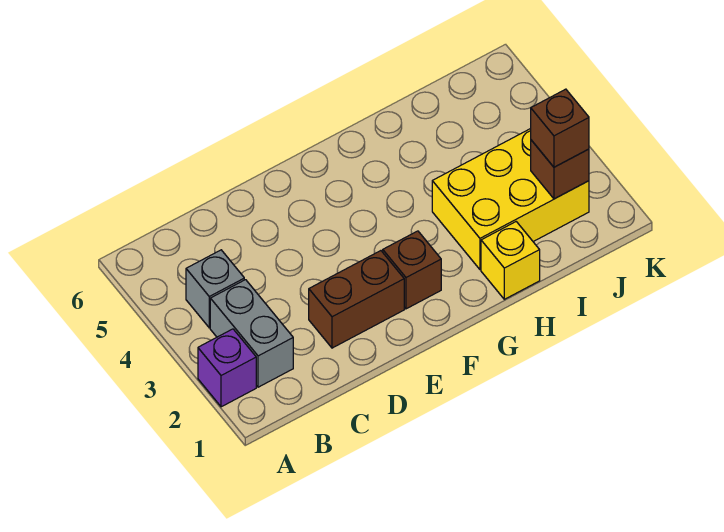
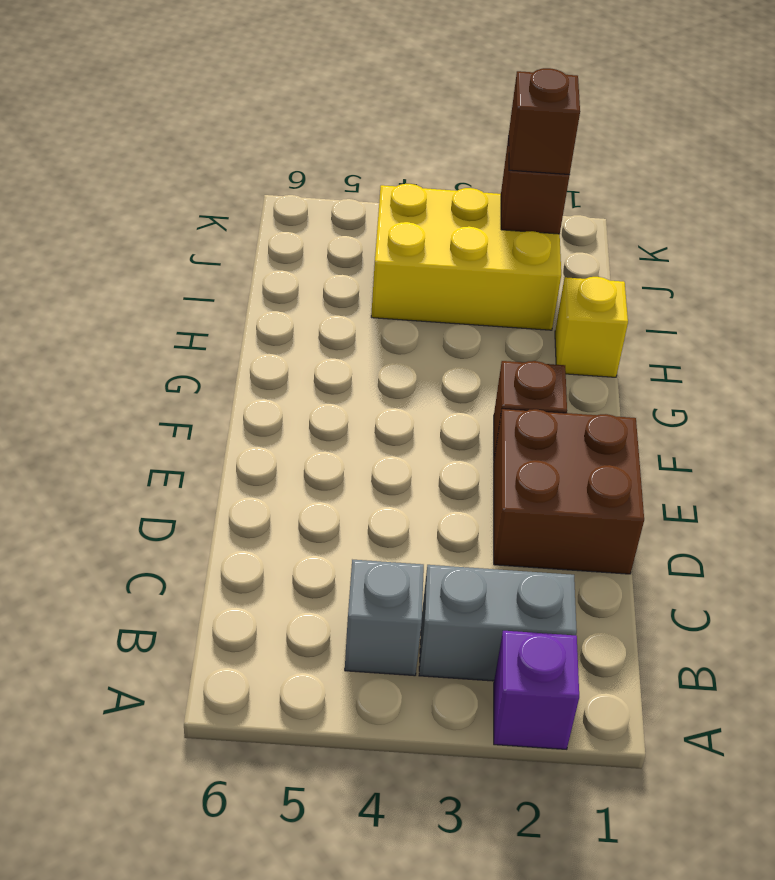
brown brick D2:E2 level 1 -> brown brick D1:E2 level 1
yellow brick H2:J3 level 1 -> yellow brick I2:J4 level 1

